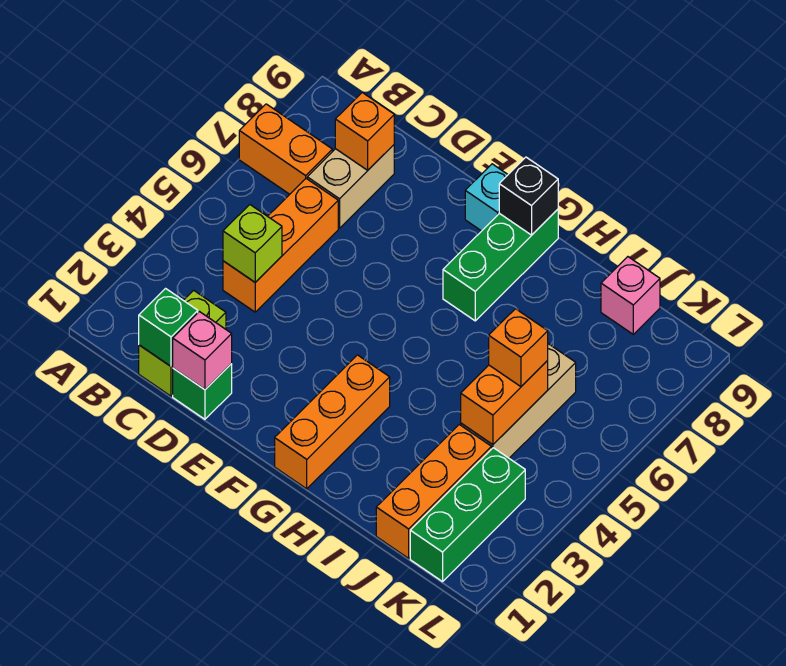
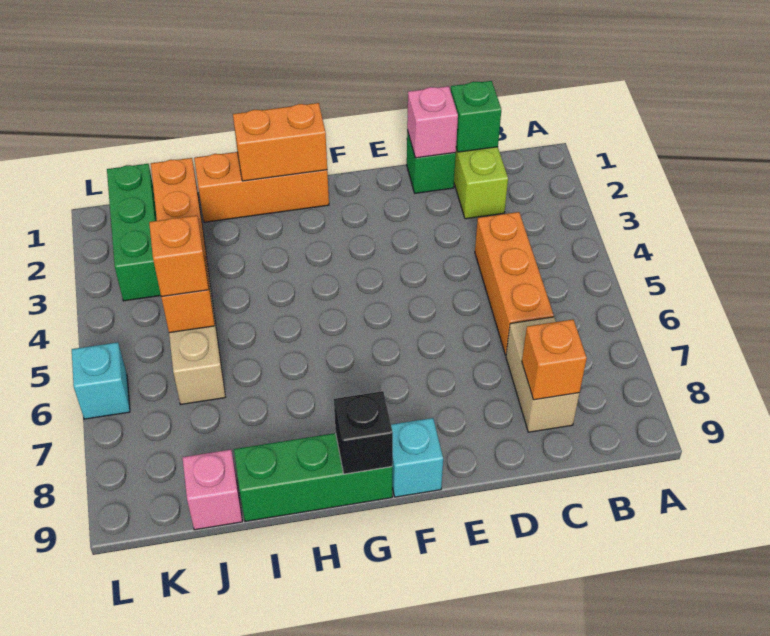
orange brick A7:B7 level 1 -> orange brick G1:H1 level 2
lime brick C4 level 2 -> none
orange brick G1:G3 level 1 -> orange brick G1:I1 level 1
green brick G7:G9 level 1 -> green brick G9:I9 level 1
none -> cyan brick L6 level 1

